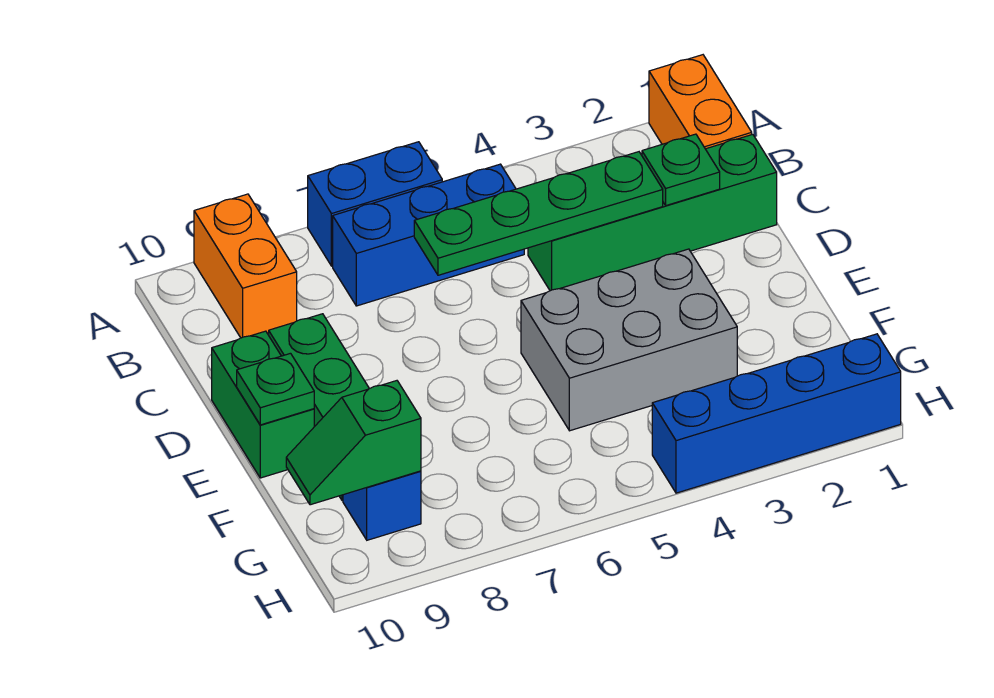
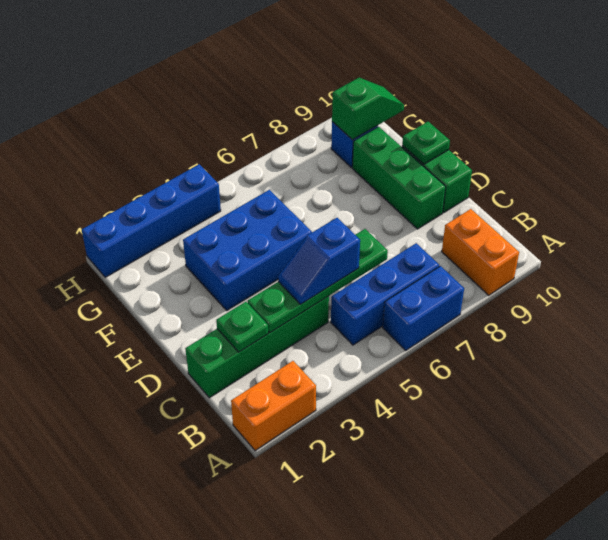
orange brick A1:B1 level 1 -> orange brick A1:A2 level 1
none -> blue slope C4:C5 level 3 top 5
grey brick E3:F5 level 1 -> blue brick E3:F5 level 1

